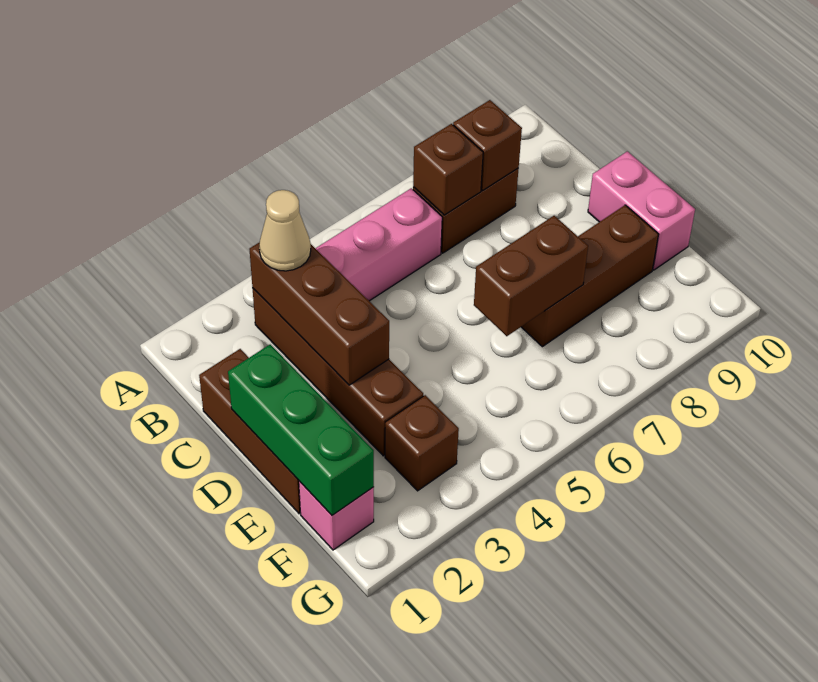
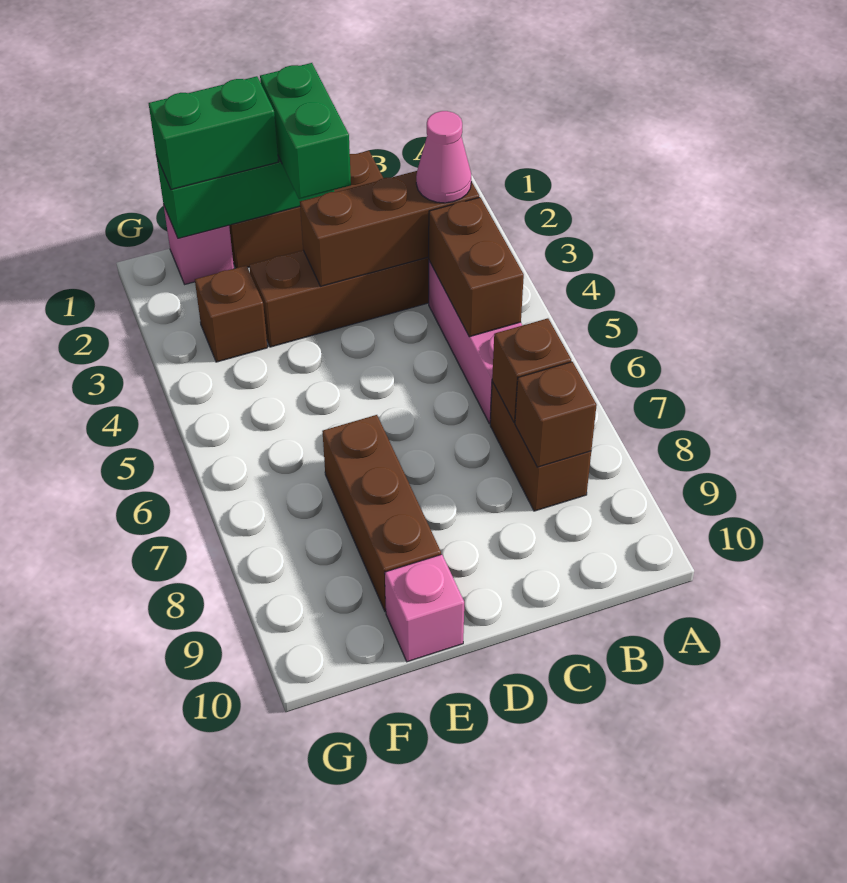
tan cone B3 level 3 -> pink cone B3 level 3
none -> green brick D1:D2 level 3
pink brick D10:E10 level 1 -> pink brick E10 level 1
none -> green brick E1:F1 level 3
brown brick E6:E7 level 2 -> brown brick B4:B5 level 2

